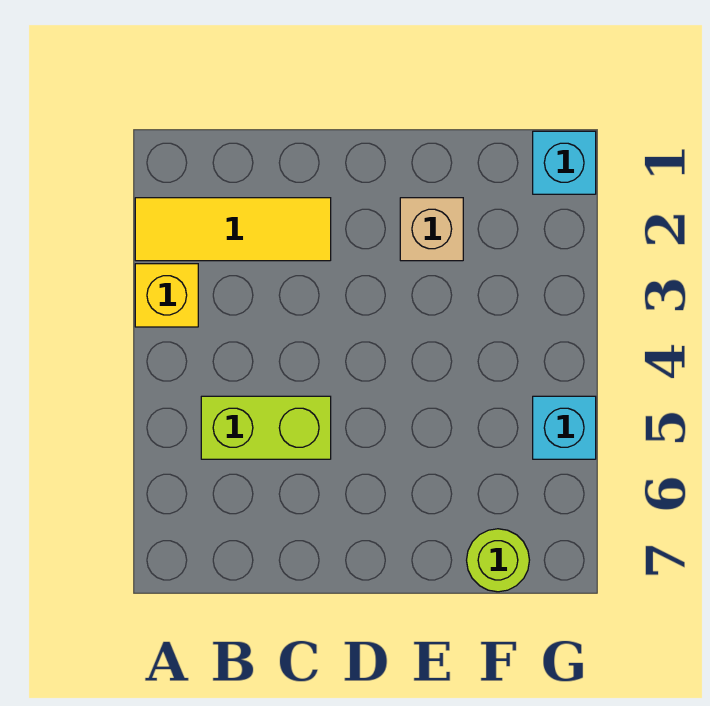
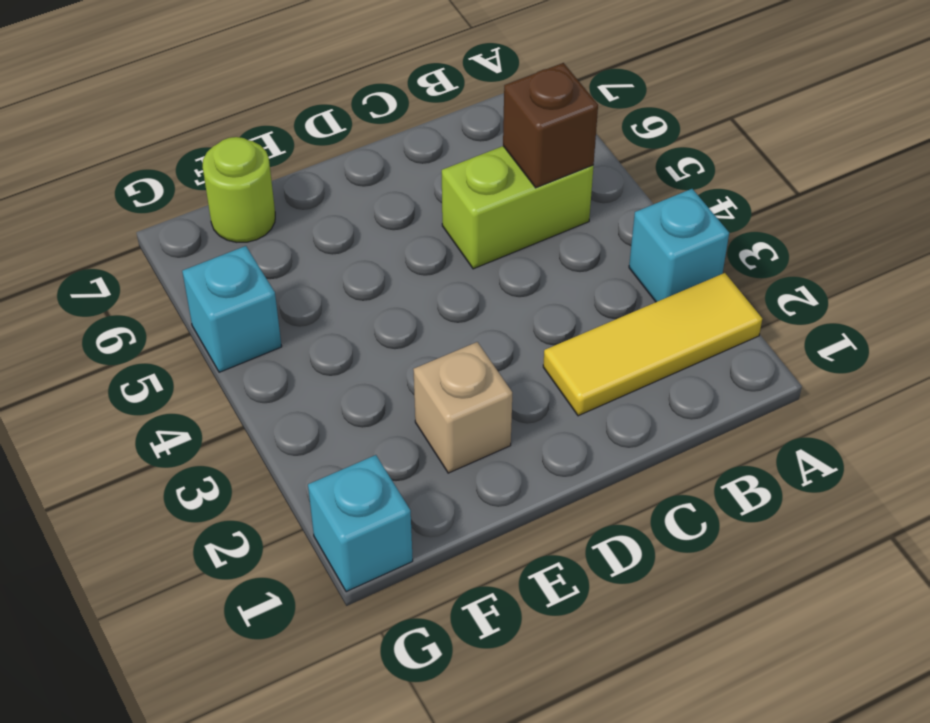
yellow brick A3 level 1 -> cyan brick A3 level 1
none -> brown brick B5 level 2

